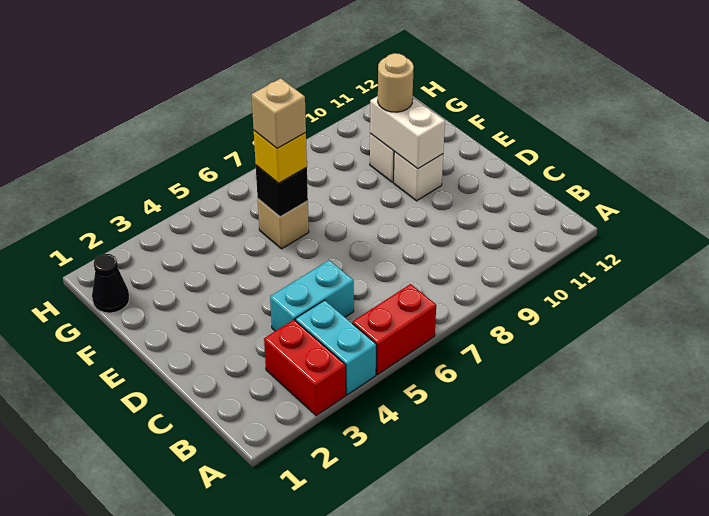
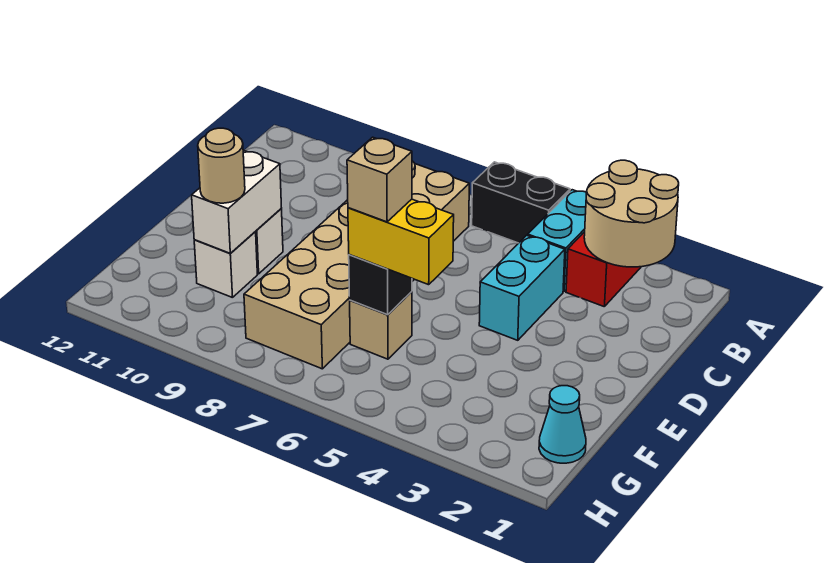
none -> tan round brick A2:B3 level 2
red brick A5:A6 level 1 -> black brick A5:A6 level 1
none -> tan brick B7:G8 level 1
cyan brick C4:C5 level 1 -> cyan brick C4:D4 level 1
yellow brick F6 level 3 -> yellow brick F5:F6 level 3
black cone G1 level 1 -> cyan cone G1 level 1

